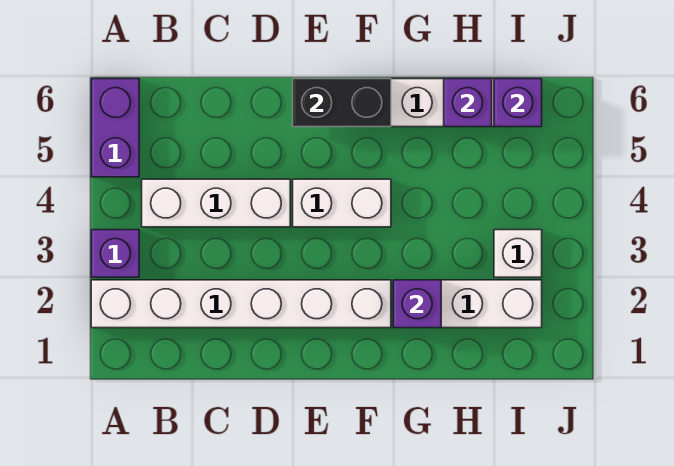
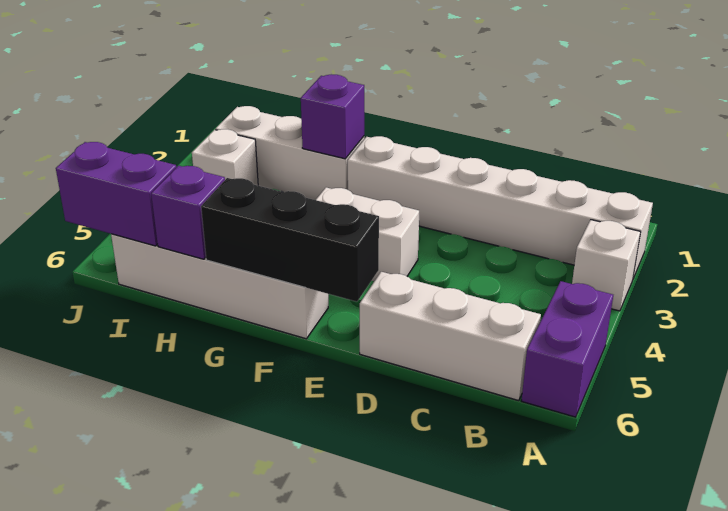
purple brick A3 level 1 -> white brick A3 level 1
white brick B4:D4 level 1 -> white brick B6:D6 level 1
black brick E6:F6 level 2 -> black brick E6:G6 level 2
purple brick I6 level 2 -> purple brick I6:J6 level 2

